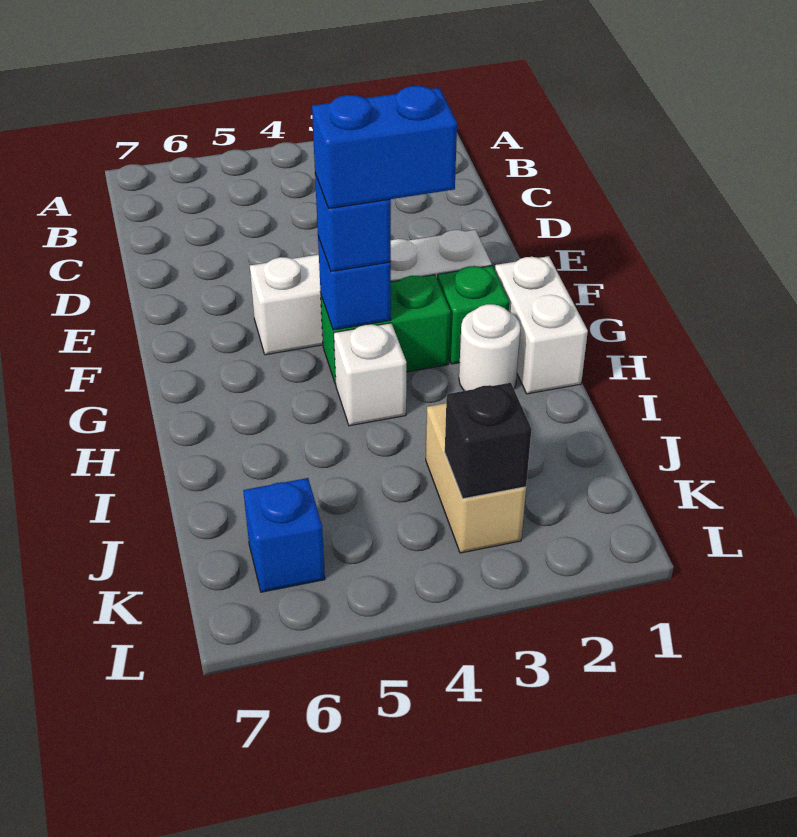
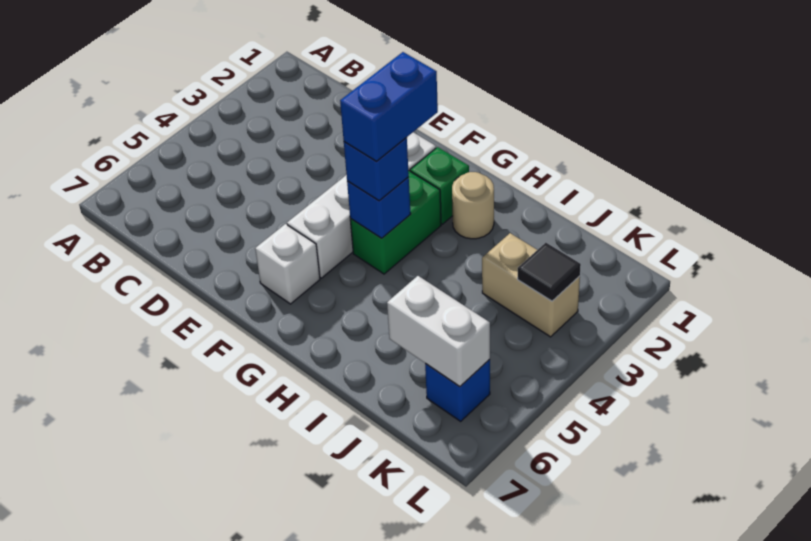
white brick G1:H1 level 1 -> white brick J6:K6 level 2
white round brick H2 level 1 -> tan round brick H2 level 1
white brick H4 level 1 -> white brick F6 level 1
black brick K3 level 2 -> black tile K3 level 2

